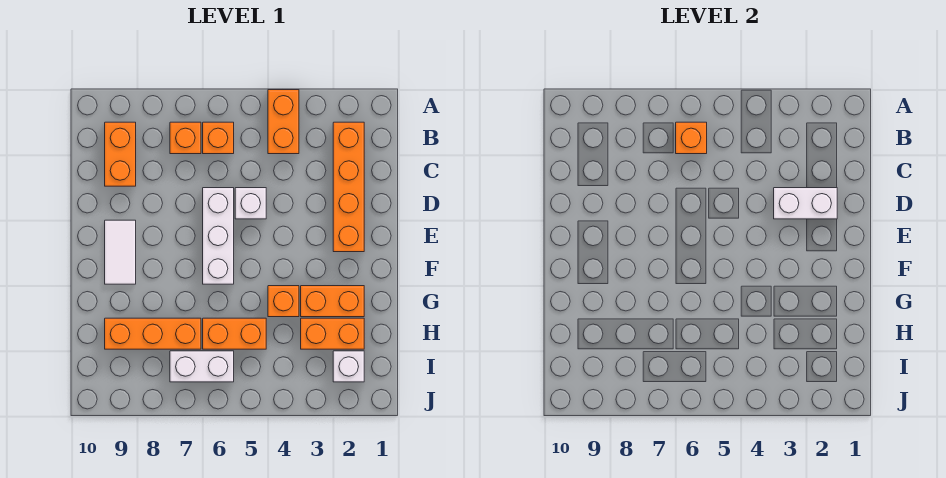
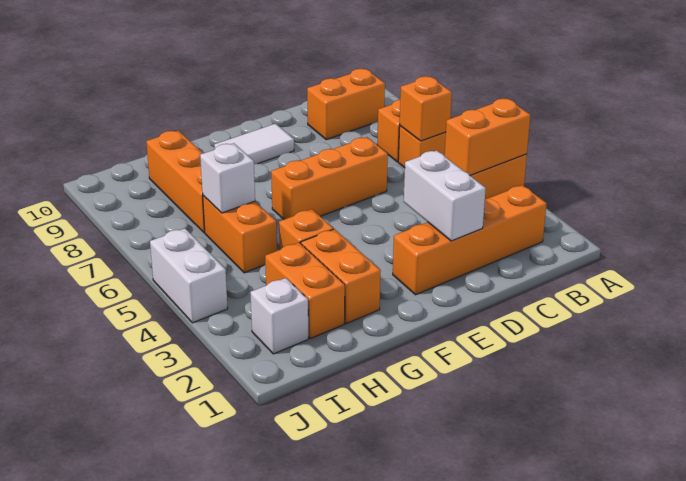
none -> orange brick A4:B4 level 2
white brick D5 level 1 -> white brick H6 level 2
white brick D6:F6 level 1 -> orange brick D6:F6 level 1
white brick I6:I7 level 1 -> white brick J4:J5 level 1

